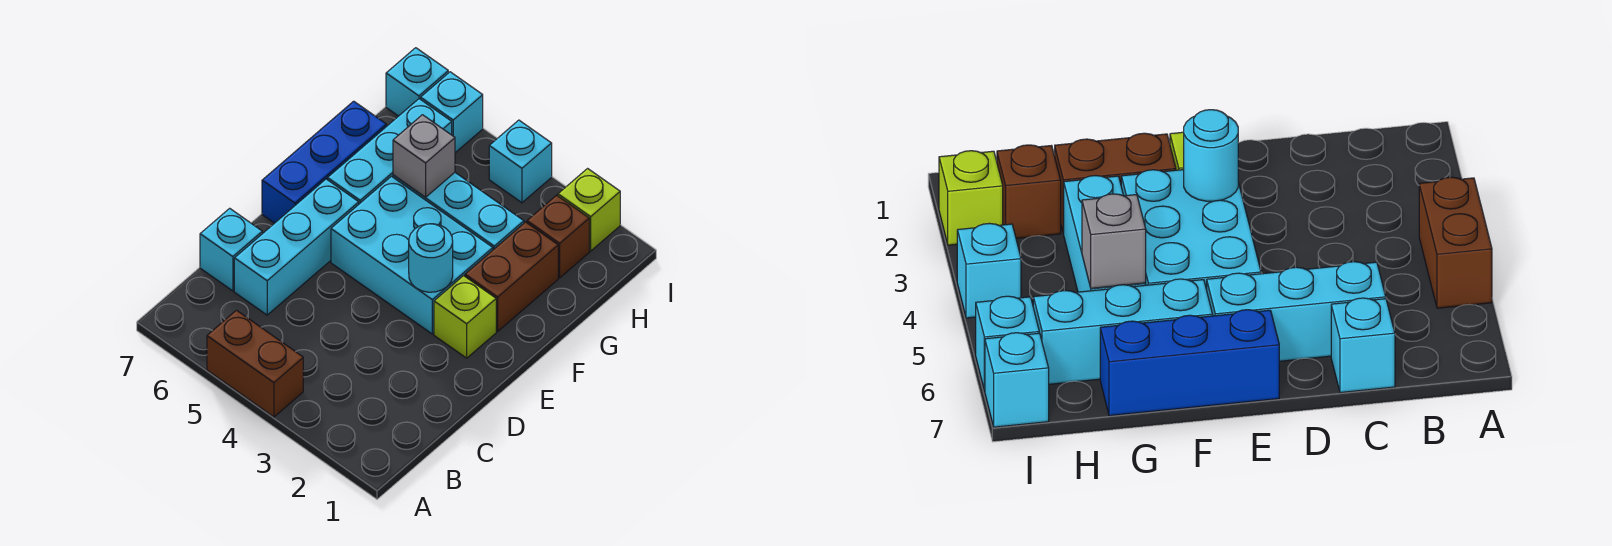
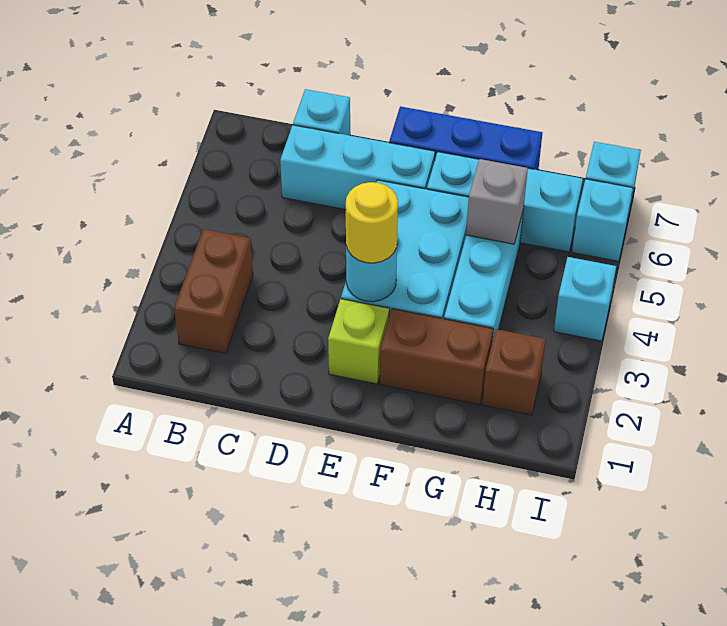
brown brick A4:A5 level 1 -> brown brick B2:B3 level 1
none -> yellow round brick E3 level 3
lime brick I2 level 1 -> none

